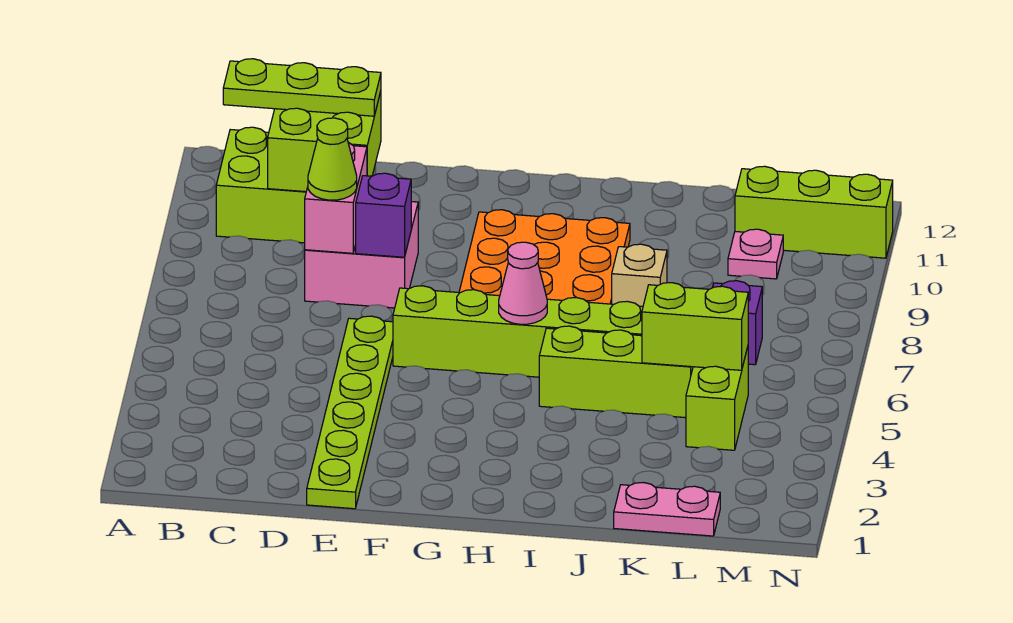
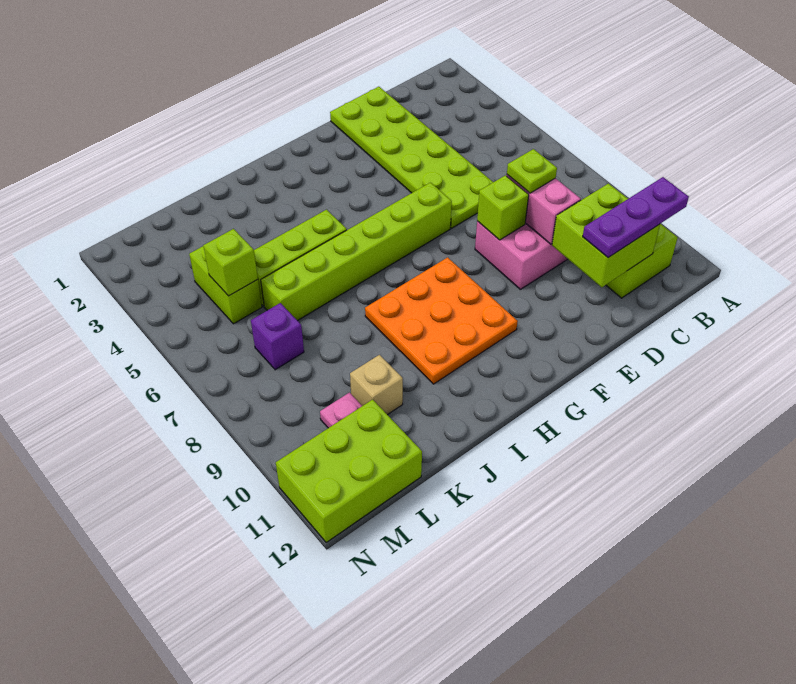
lime plate B11:D11 level 3 -> purple plate B11:D11 level 3
lime cone D8 level 3 -> lime plate D8 level 3
lime plate E1:E6 level 1 -> lime plate D1:E6 level 1
purple brick E8 level 2 -> lime brick E8 level 2
pink cone H6 level 2 -> none
tan brick J8 level 1 -> tan brick K10 level 1
pink plate K1:L1 level 1 -> none
lime brick K5:L5 level 2 -> lime brick L5 level 2
lime brick L11:N11 level 1 -> lime brick L11:N12 level 1

